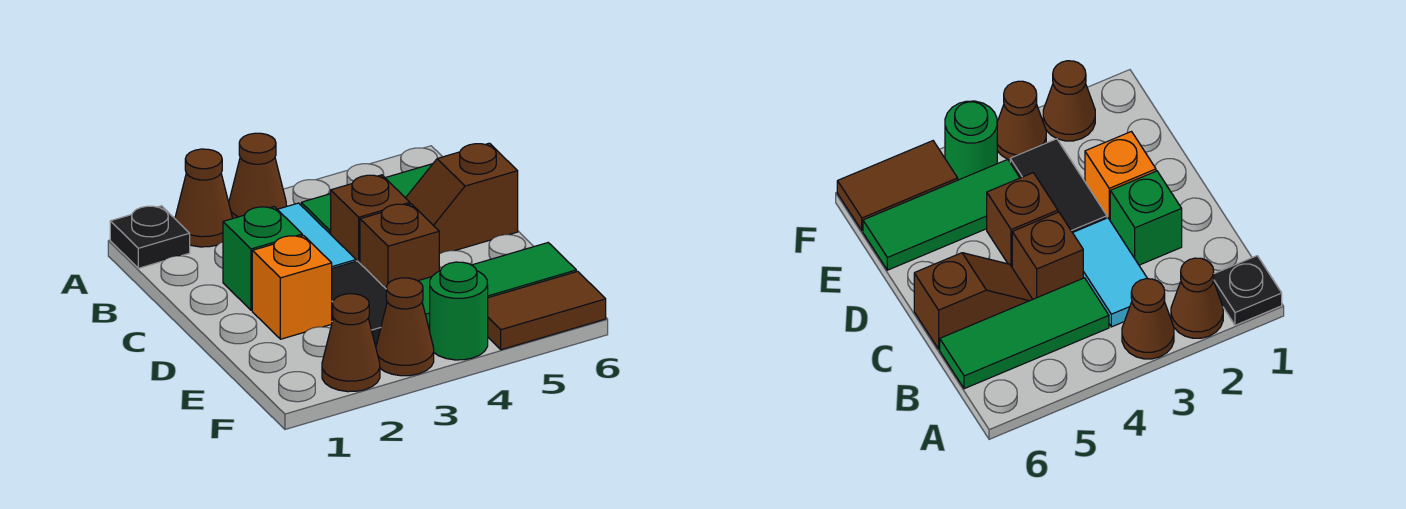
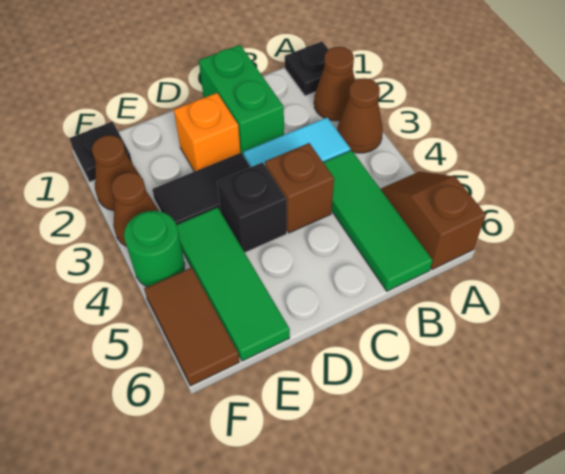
green brick C2 level 1 -> green brick C1:C2 level 1
brown slope C5:C6 level 1 top 6 -> brown slope A5:A6 level 1 top 6
brown brick D4 level 1 -> black brick D4 level 1
none -> black plate F1 level 1

